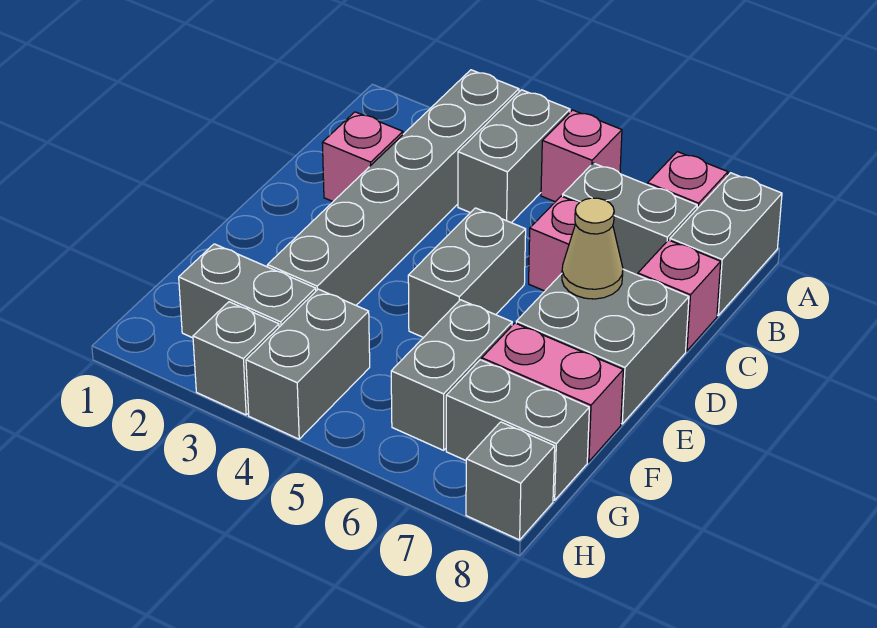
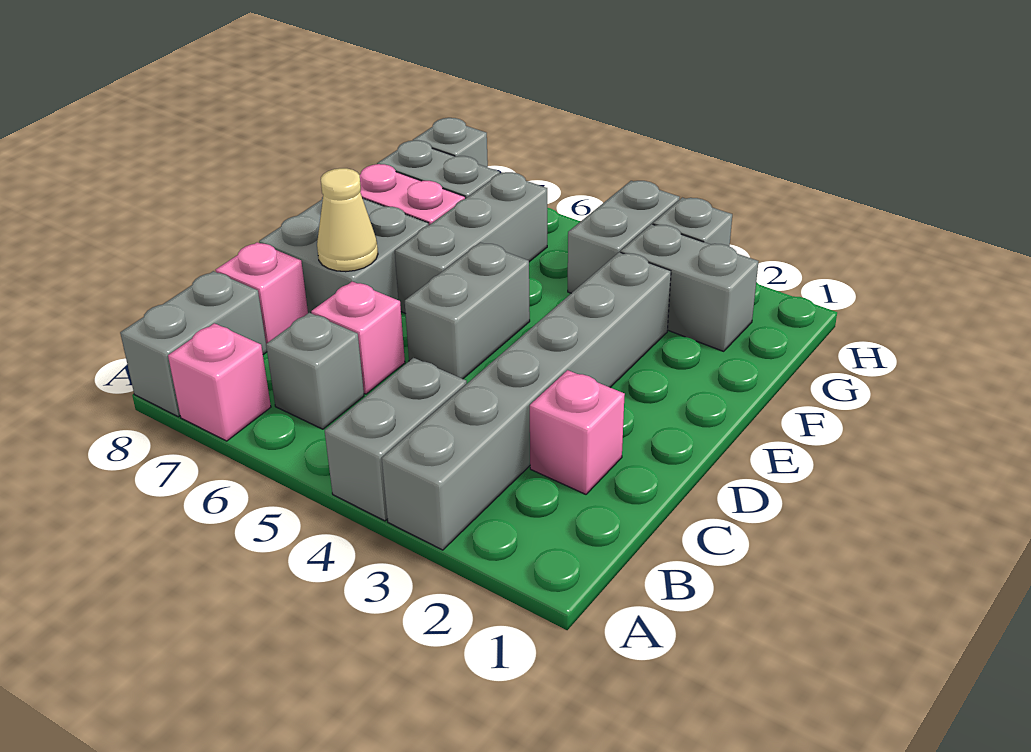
pink brick A5 level 1 -> none
grey brick B6:B7 level 1 -> grey brick B6 level 1
grey brick F6:G6 level 1 -> grey brick E6:G6 level 1

